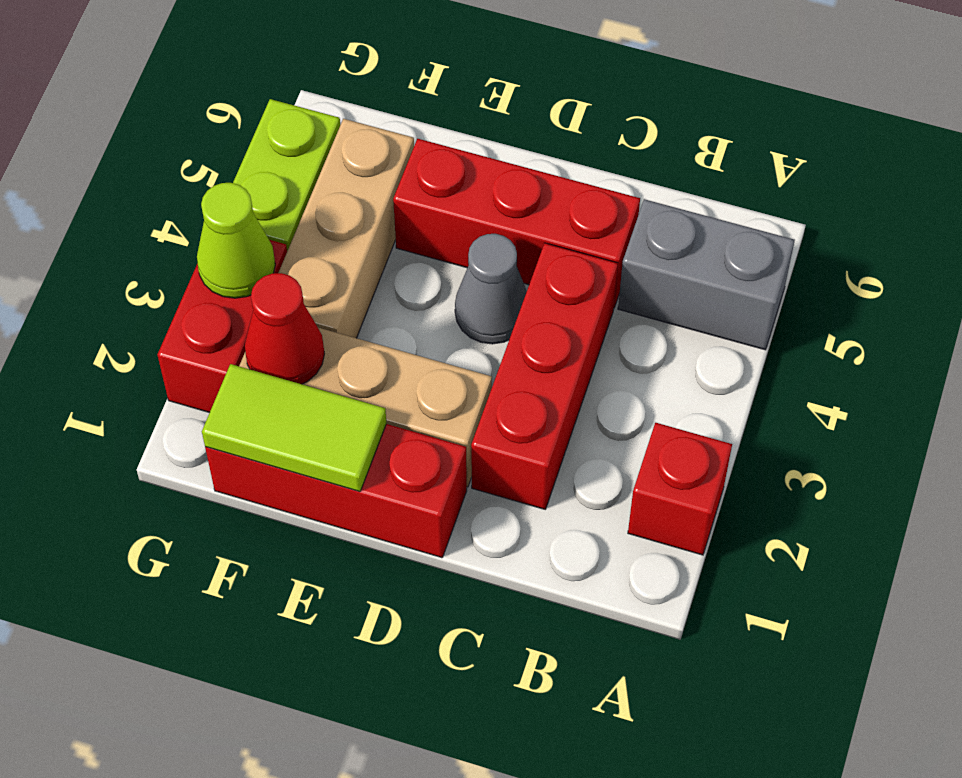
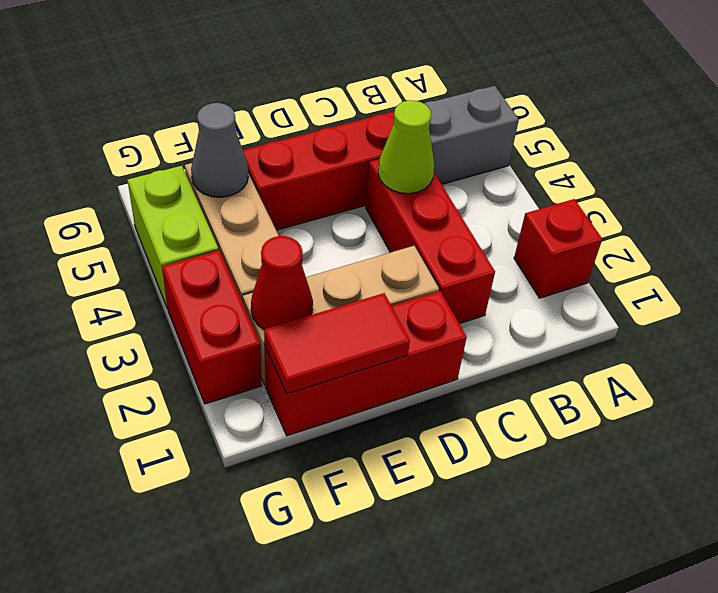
grey cone D4 level 1 -> grey cone F5 level 2
lime tile E1:F1 level 2 -> red tile E1:F1 level 2
lime cone G3 level 2 -> lime cone C4 level 2

